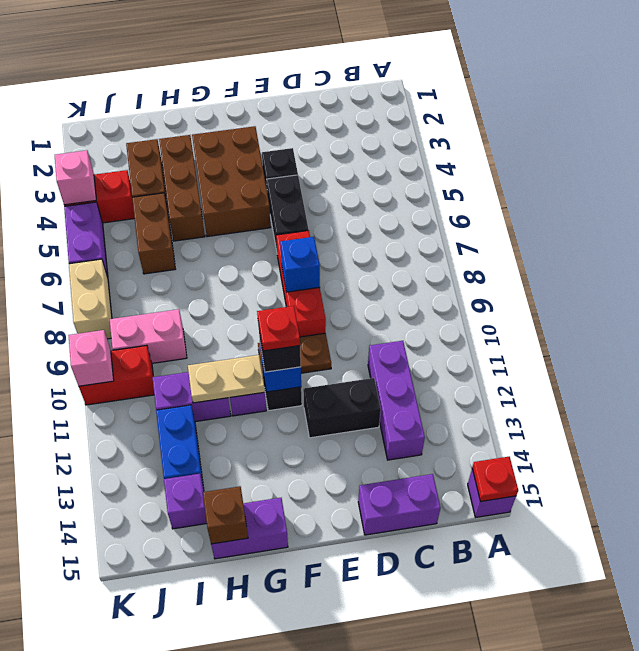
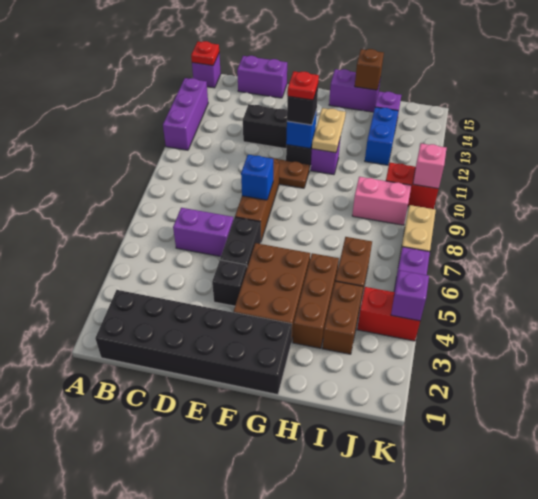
none -> black brick B1:G2 level 1
purple brick C11:C13 level 1 -> purple brick A11:A13 level 1
red brick E7:E9 level 1 -> brown brick E7:E9 level 1
tan plate G11:H11 level 2 -> tan plate G11:G12 level 2
purple brick H11:I11 level 1 -> purple brick C6:D6 level 1
pink brick K4 level 2 -> purple brick K4 level 2

